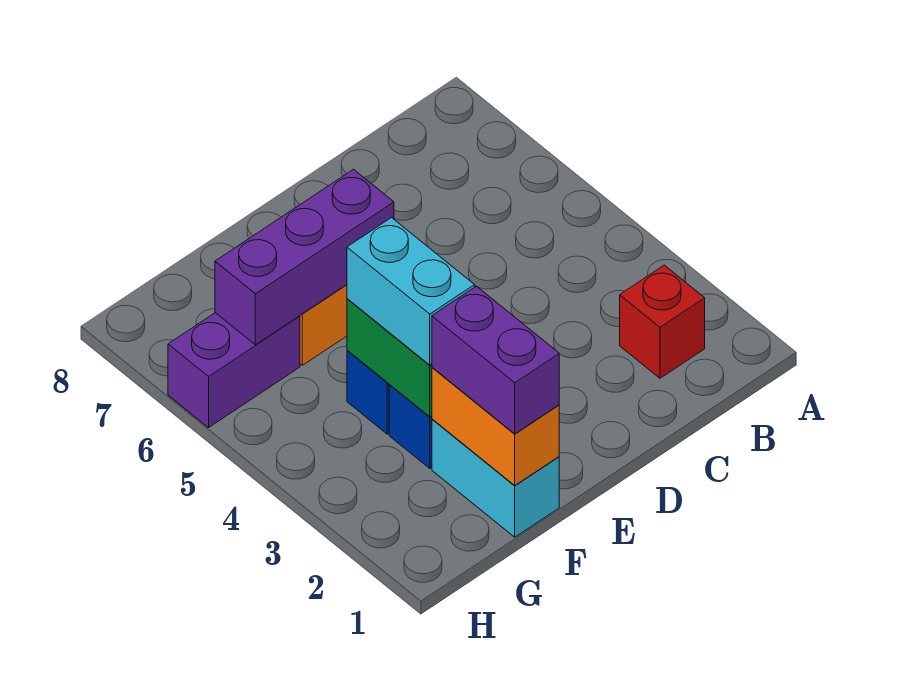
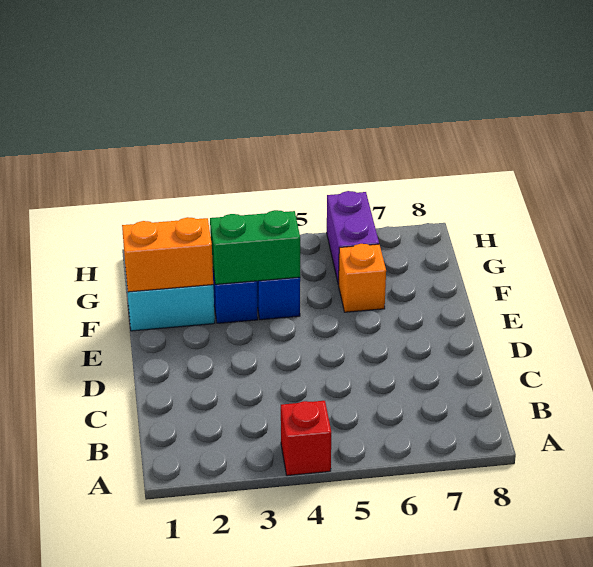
red brick B2 level 1 -> red brick A4 level 1
purple brick E6:G6 level 2 -> none
purple brick F1:F2 level 3 -> none
cyan brick F3:F4 level 3 -> none

